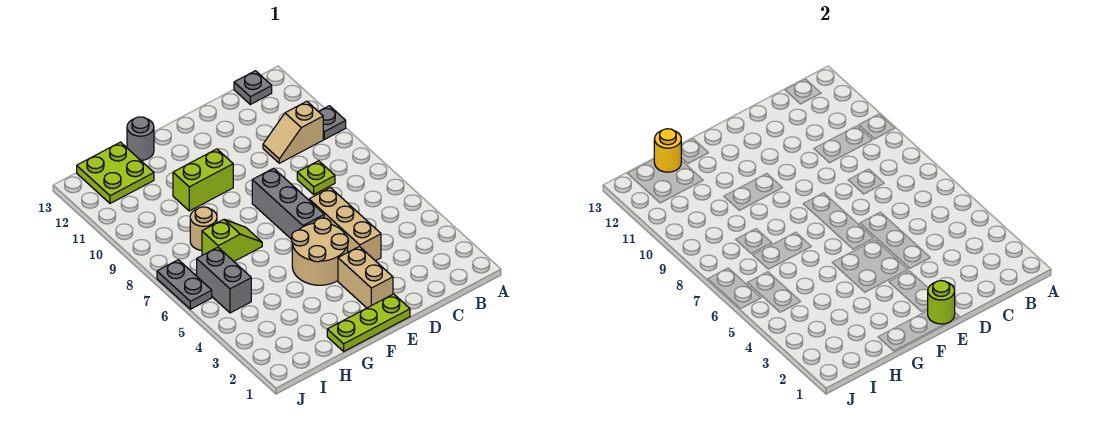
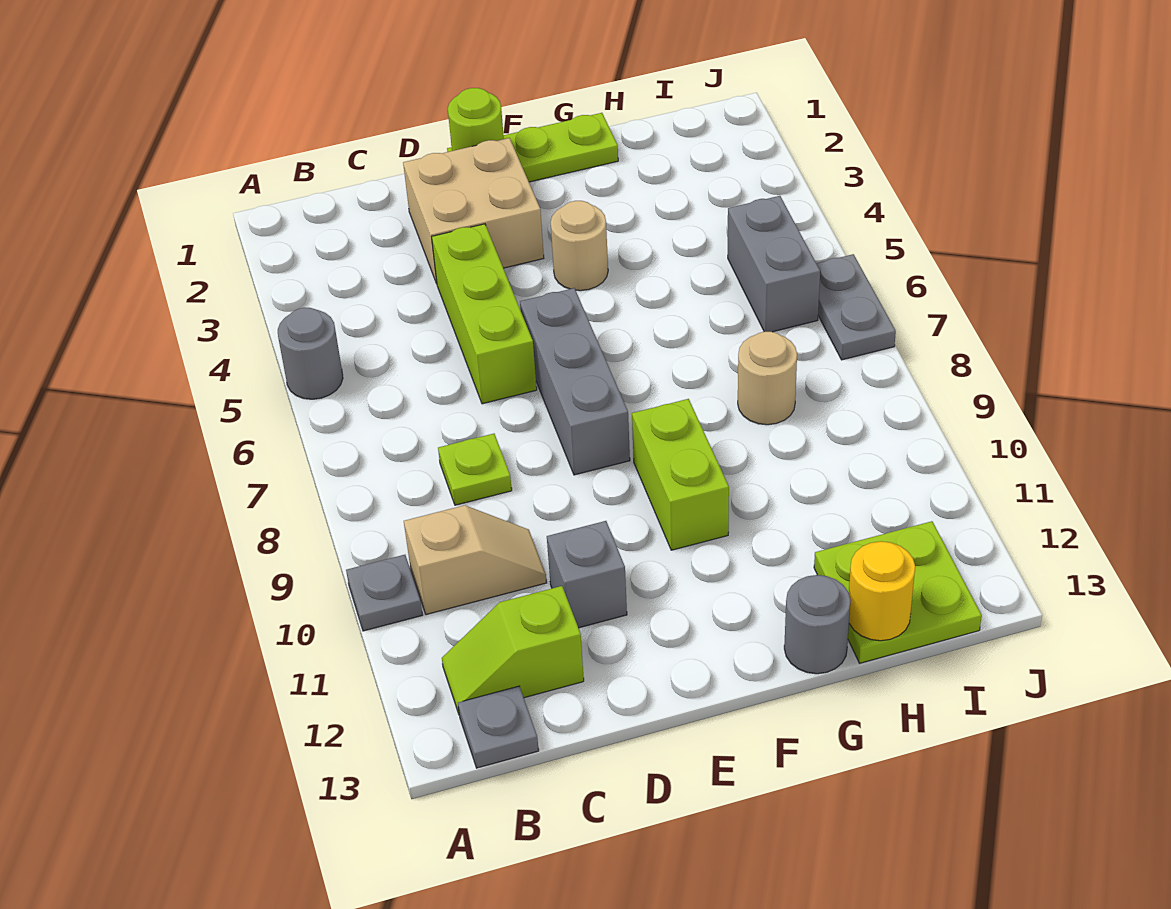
none -> grey round brick A5 level 1
tan brick D4:D6 level 1 -> lime brick D4:D6 level 1
none -> grey brick D11 level 1
tan brick E2:E3 level 1 -> tan brick D2:E3 level 1
tan round brick E4:F5 level 1 -> tan round brick F4 level 1
lime brick F10:G10 level 1 -> lime brick F9:F10 level 1
lime slope G7:H7 level 1 top H -> lime slope B12:C12 level 1 top C

